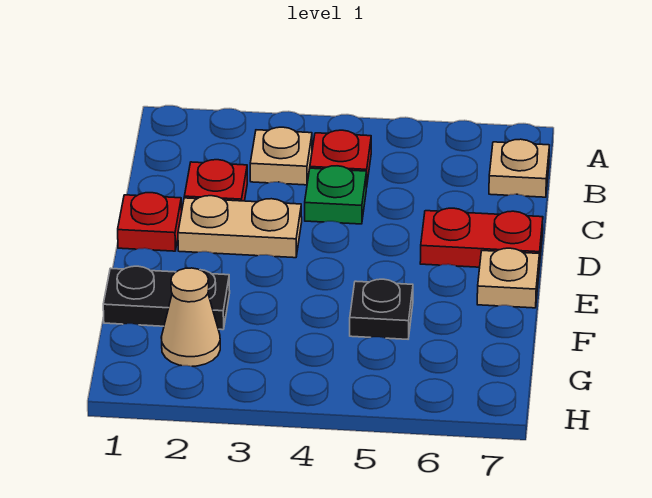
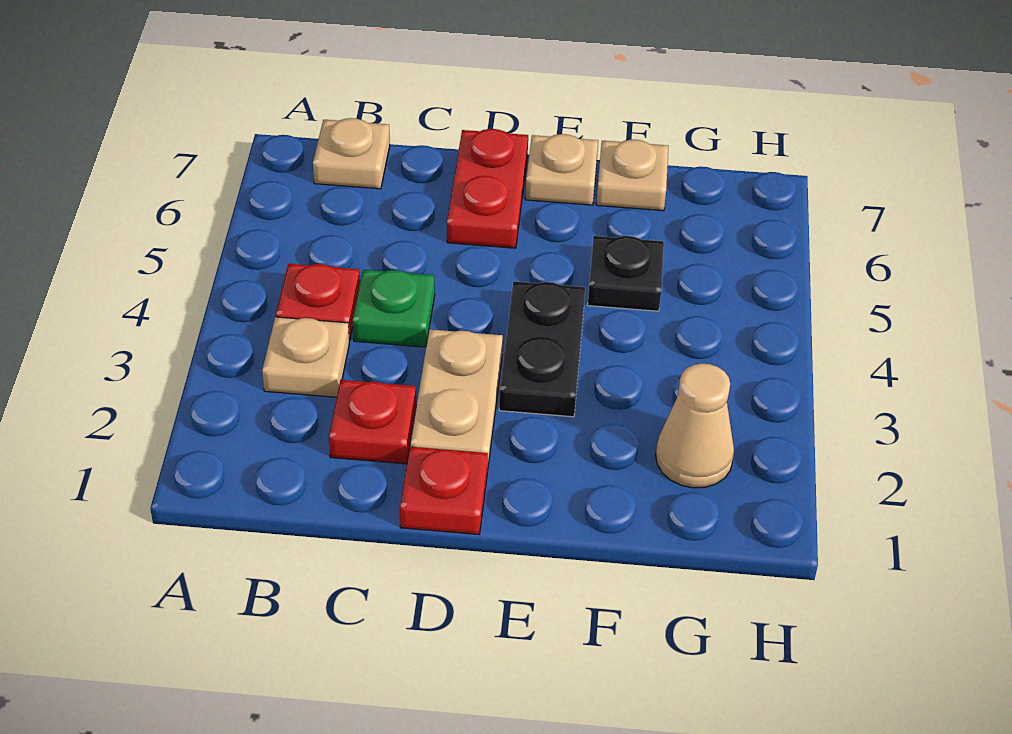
black plate F1:F2 level 1 -> black plate E3:E4 level 1
none -> tan plate F7 level 1

